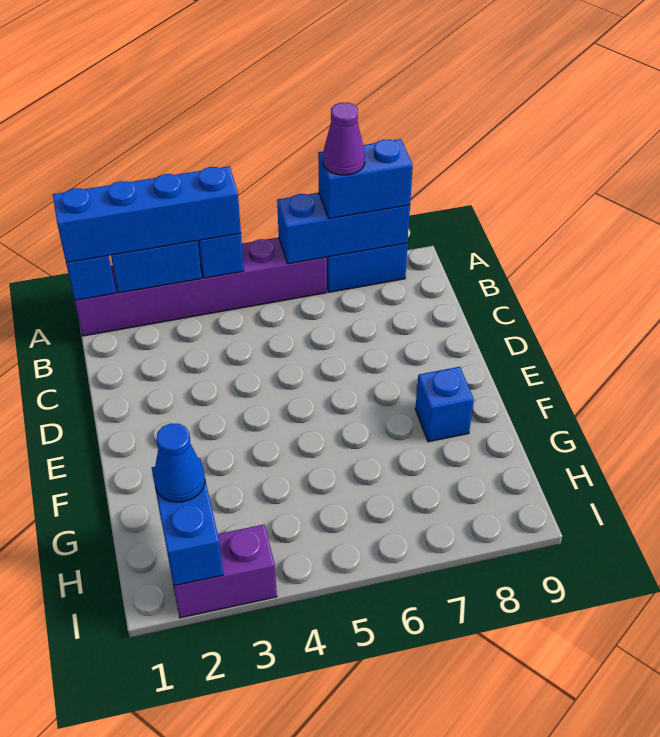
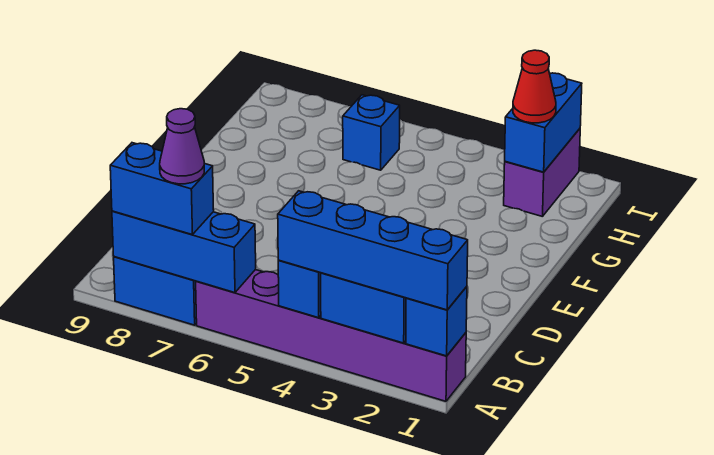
blue brick F8 level 1 -> blue brick H6 level 1
blue cone H2 level 3 -> red cone H2 level 3
purple brick I2:I3 level 1 -> purple brick H2:I2 level 1

